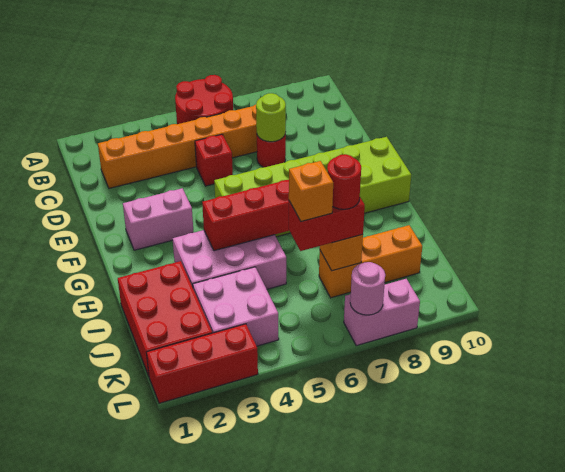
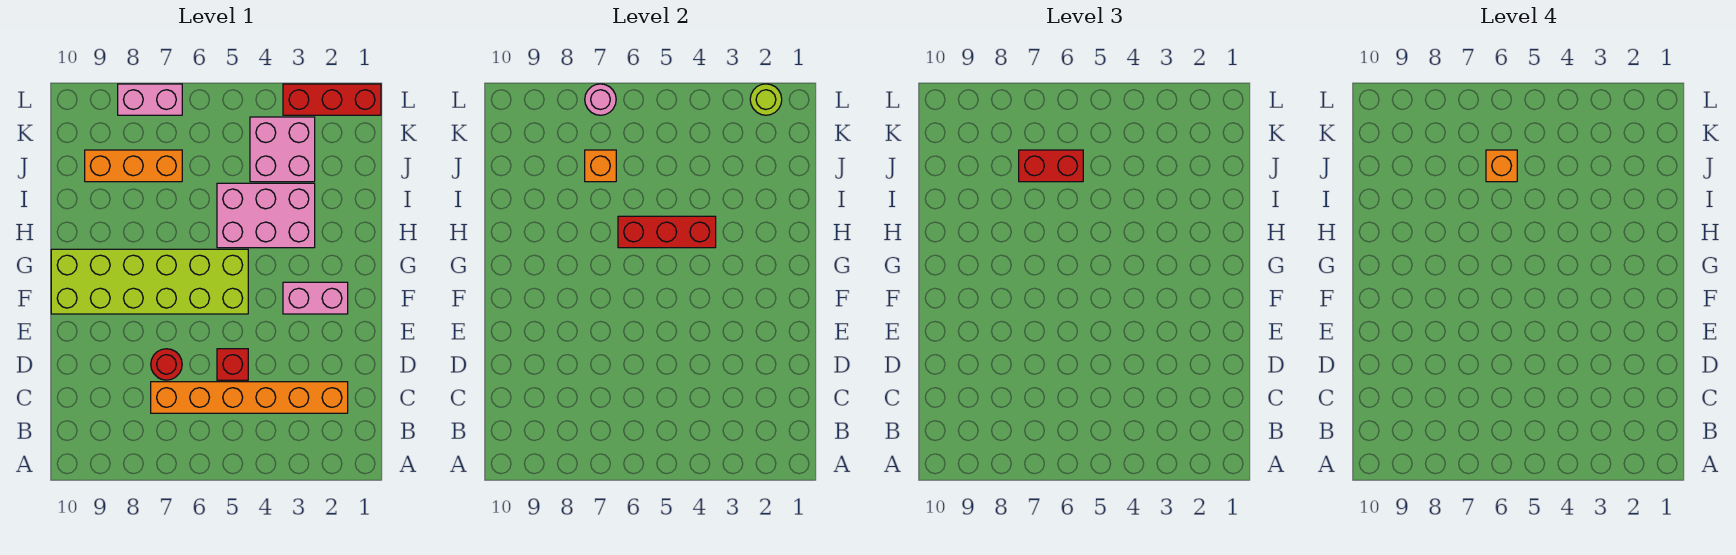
red round brick A5:B6 level 1 -> none
lime round brick D7 level 2 -> lime round brick L2 level 2
red brick I1:K2 level 1 -> none
red round brick J7 level 4 -> none

